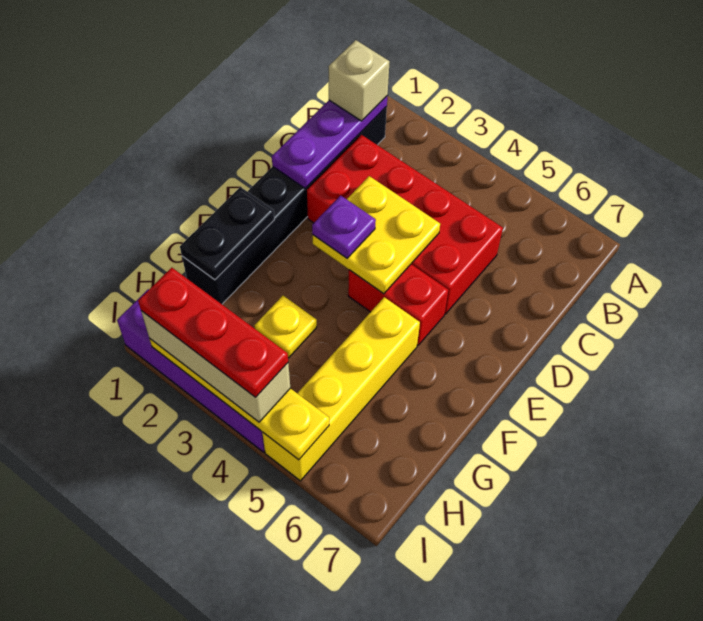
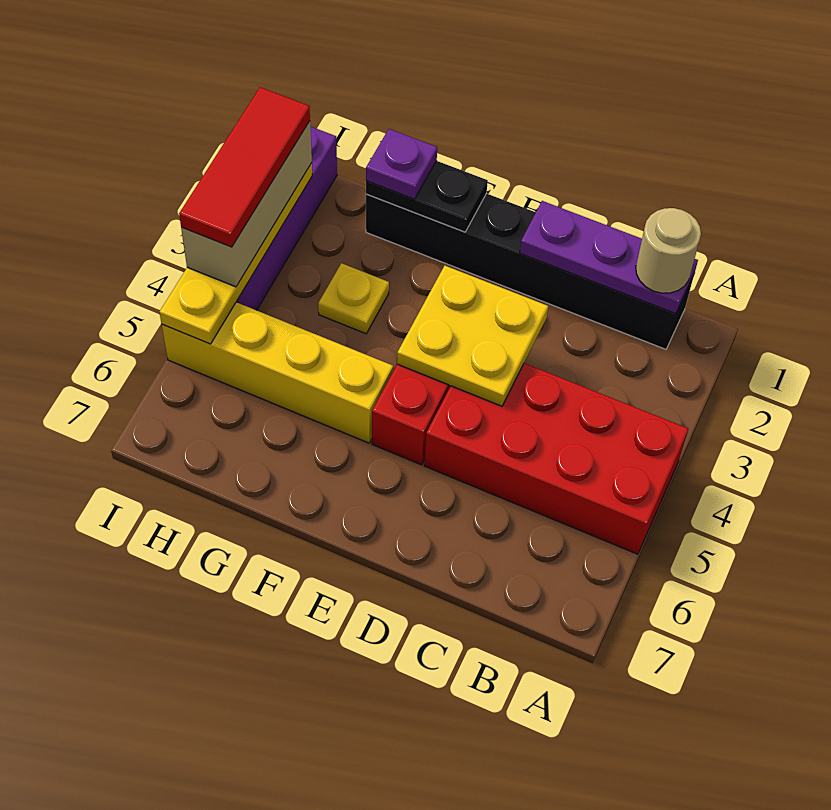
tan brick B1 level 3 -> tan round brick B1 level 3
red brick C2:D5 level 1 -> red brick A4:D5 level 1
purple plate E3 level 3 -> purple plate G1 level 3
red plate I2:I4 level 4 -> red tile I2:I4 level 4

